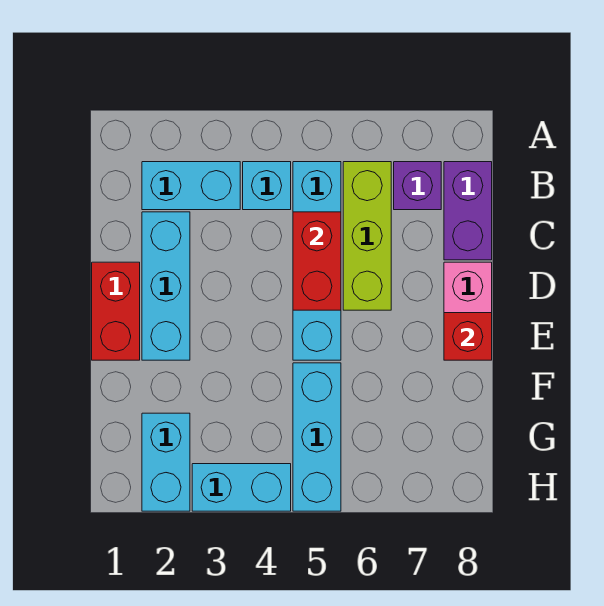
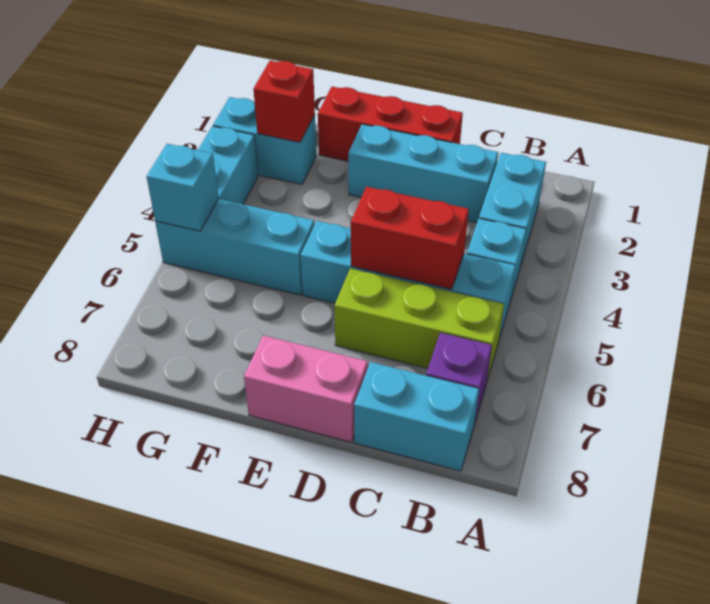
purple brick B8:C8 level 1 -> cyan brick B8:C8 level 1
red brick D1:E1 level 1 -> red brick D1:F1 level 1
red brick E8 level 2 -> red brick G2 level 2
none -> cyan brick H5 level 2

